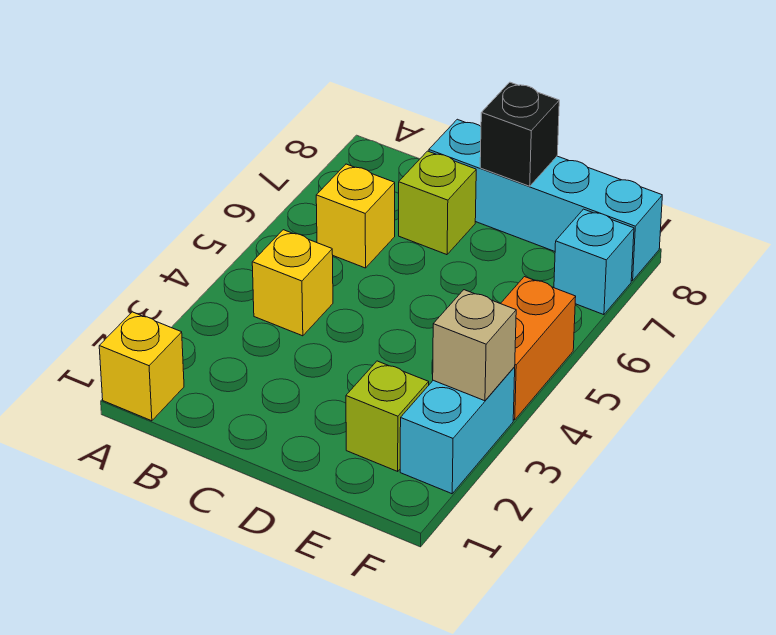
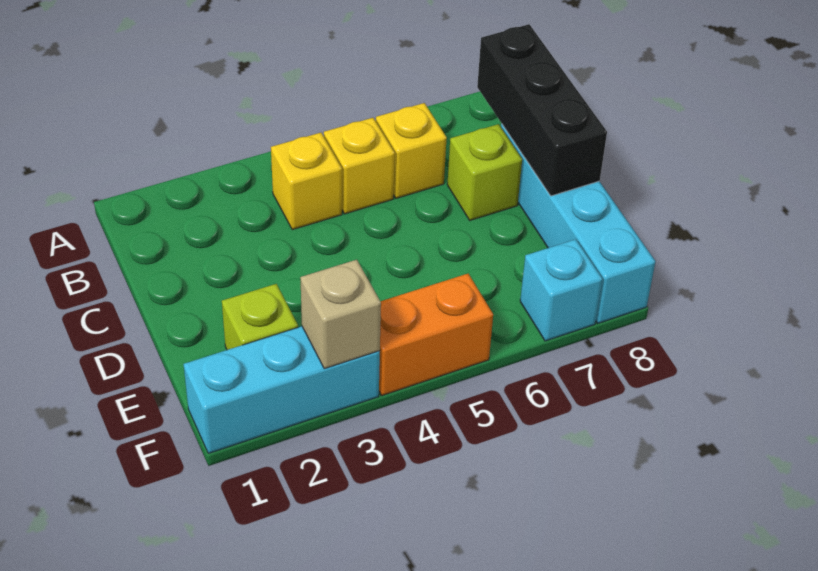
yellow brick A1 level 1 -> yellow brick B5 level 1
black brick D8 level 2 -> black brick B8:D8 level 2
cyan brick F2:F3 level 1 -> cyan brick F1:F3 level 1

